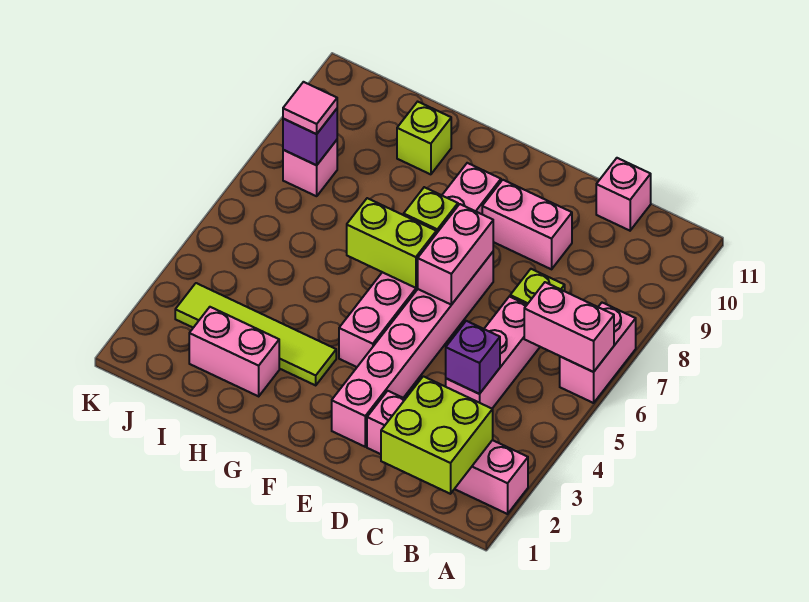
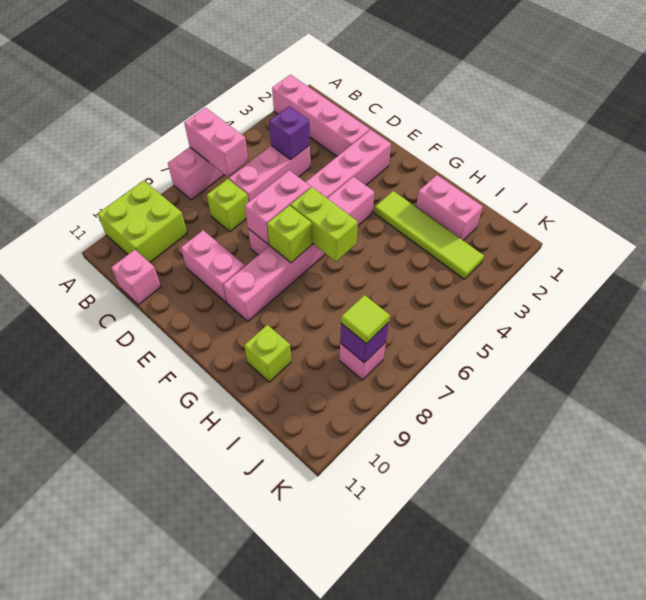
lime brick B1:C2 level 2 -> lime brick A9:B10 level 1
pink tile J8 level 3 -> lime tile J8 level 3

